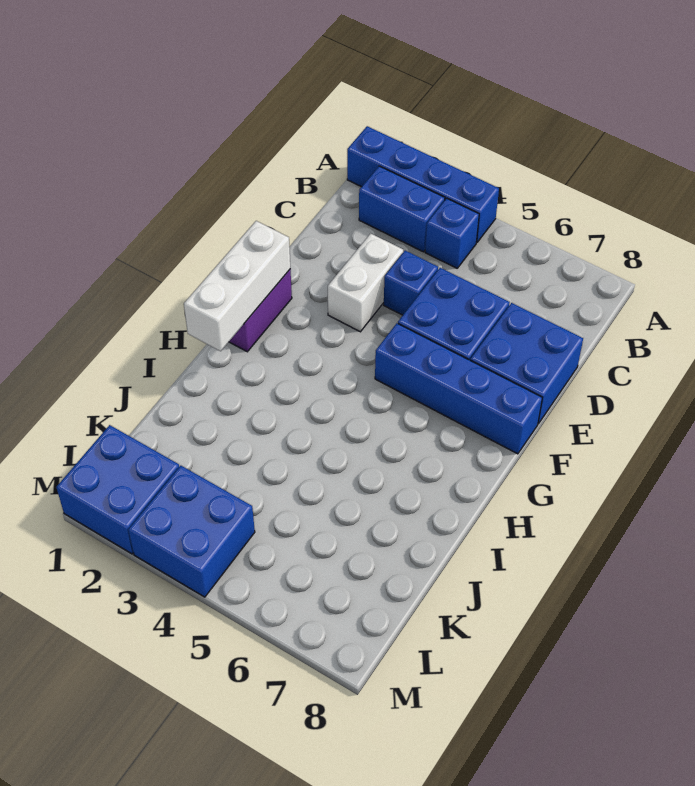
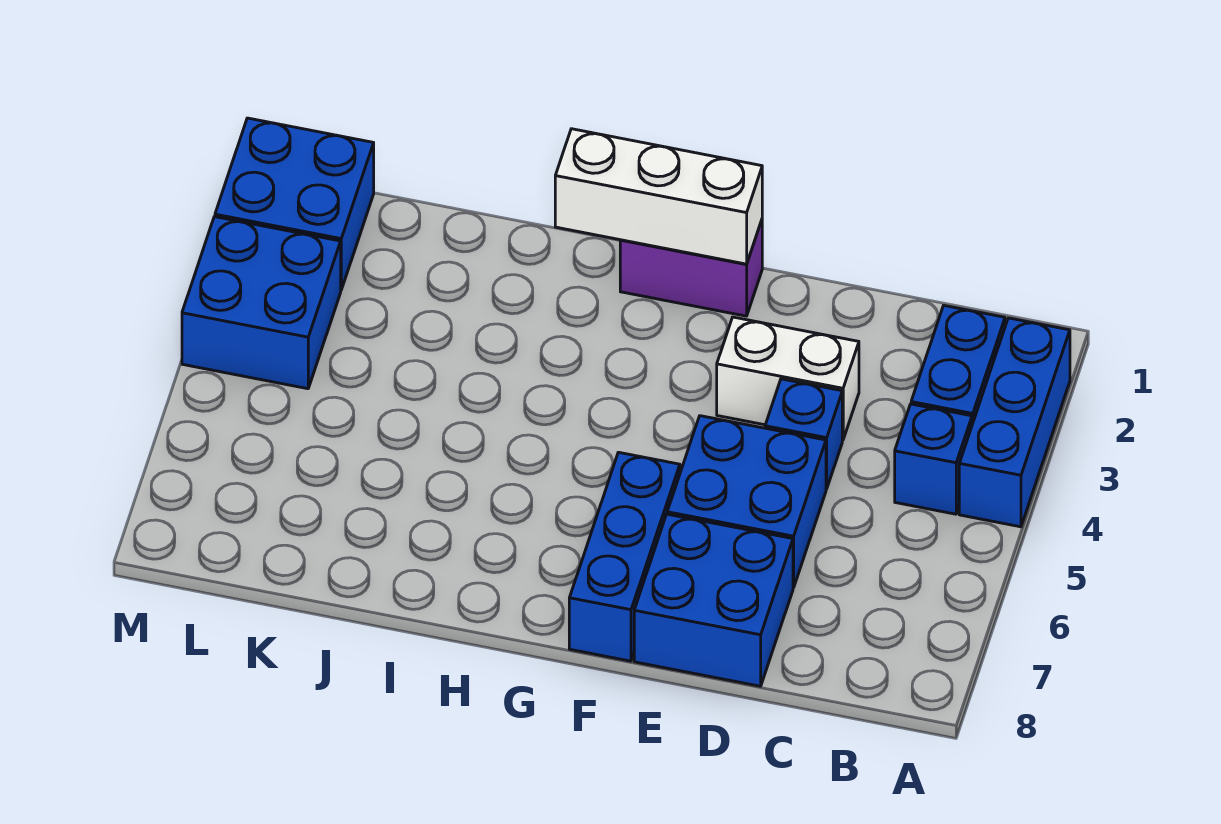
blue brick A1:A4 level 1 -> blue brick A2:A4 level 1
blue brick F5:F8 level 1 -> blue brick F6:F8 level 1

